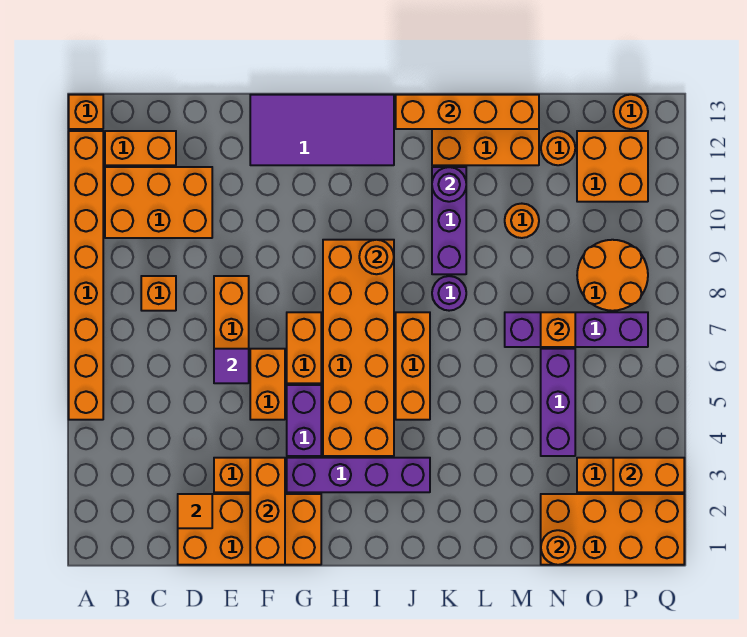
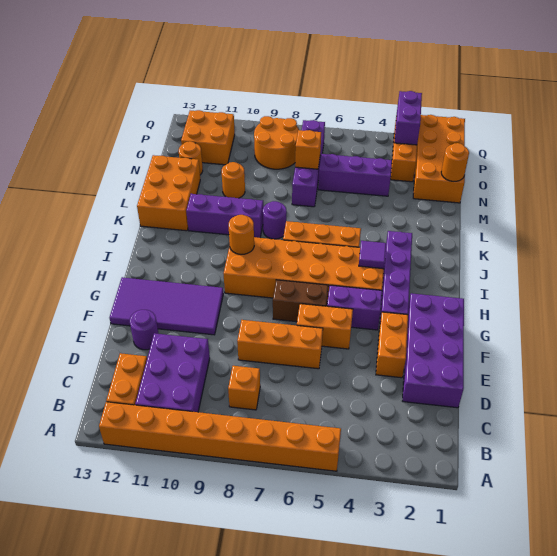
orange brick A13 level 1 -> none
orange brick B10:D11 level 1 -> purple brick B10:D11 level 1
orange brick D1:G2 level 1 -> purple brick D1:G2 level 1
orange tile D2 level 2 -> none
purple tile E6 level 2 -> purple tile I4 level 2
orange brick F1:F3 level 2 -> none
purple tile F12:I13 level 1 -> purple tile F10:G13 level 1
orange brick G6:G7 level 1 -> brown brick G6:G7 level 1
orange brick J13:M13 level 2 -> none
purple round brick K11 level 2 -> purple round brick E12 level 1
orange brick P3:Q3 level 2 -> purple brick P3:Q3 level 2
orange round brick P13 level 1 -> none

